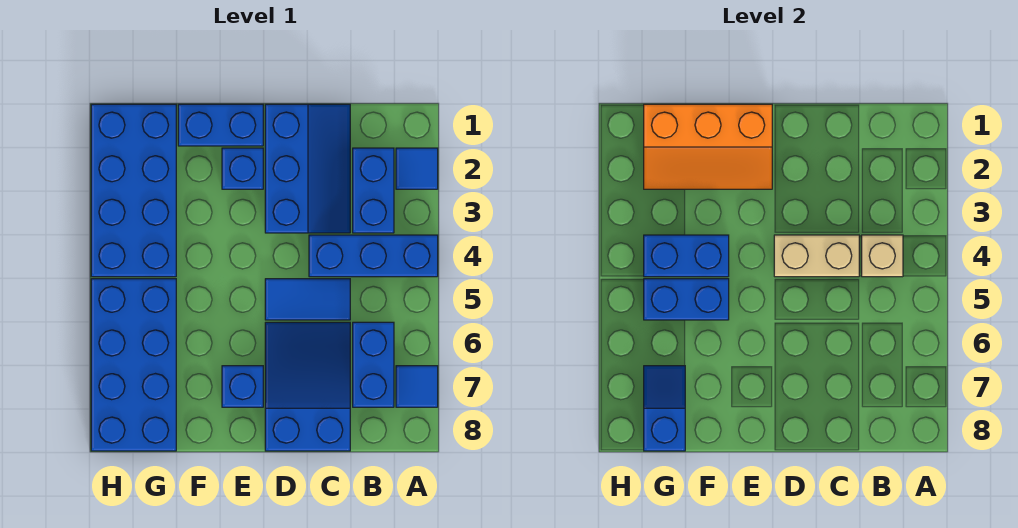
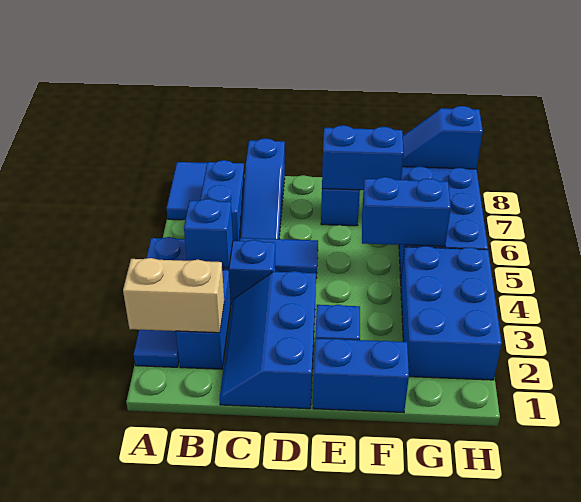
blue tile A7 level 1 -> blue tile A7:A8 level 1
tan brick B4 level 2 -> blue brick B4 level 2
tan brick C4:D4 level 2 -> tan brick A2:B2 level 2
blue slope C6:D8 level 1 top 8 -> blue slope C6:C8 level 1 top 8
orange slope E1:G2 level 2 top 1 -> none
blue brick F4:G4 level 2 -> blue brick E7:F7 level 2
blue brick G1:H4 level 1 -> blue brick G2:H4 level 1
blue slope G7:G8 level 2 top 8 -> blue slope G8:H8 level 2 top H

